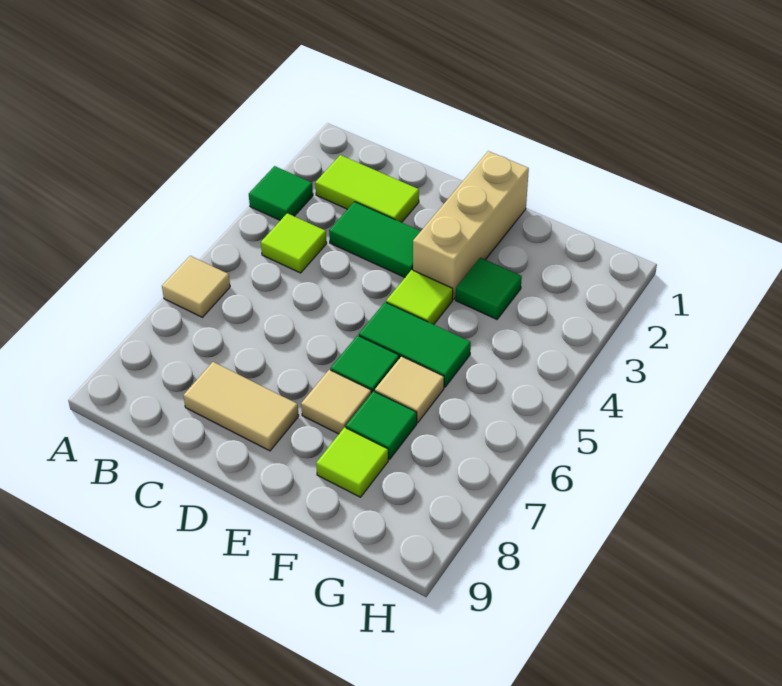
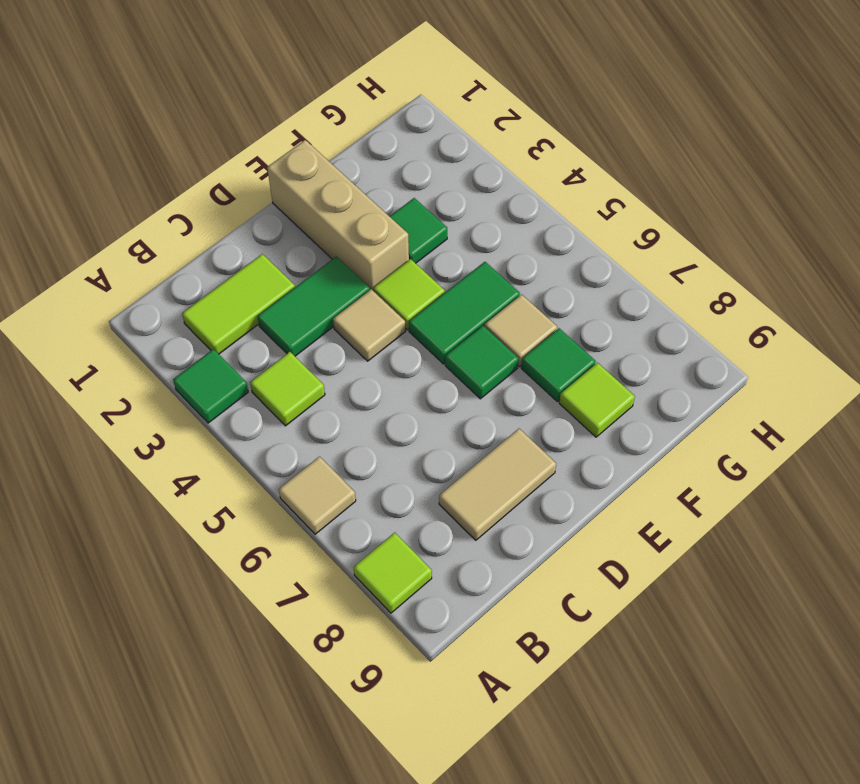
none -> lime tile A8 level 1
tan tile E7 level 1 -> tan tile D4 level 1

